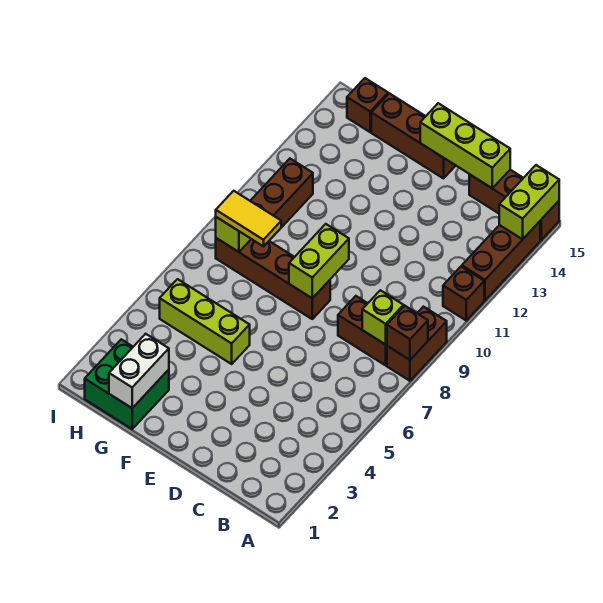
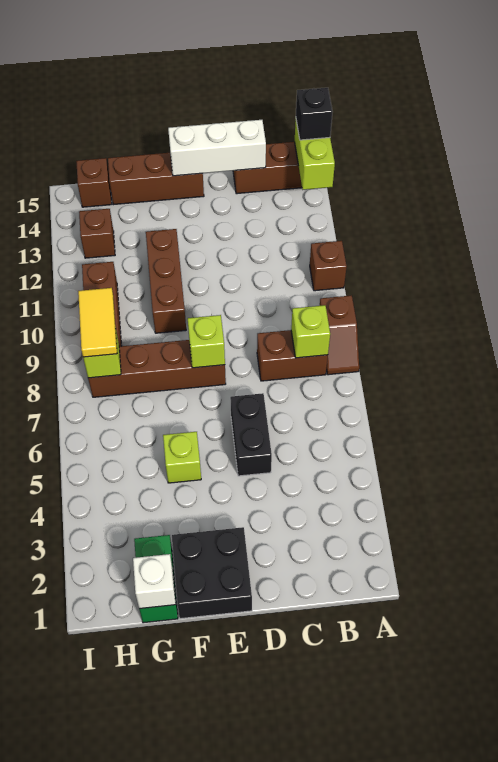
brown brick A8:A9 level 1 -> brown slope A8:A9 level 1 top 9
brown brick A8 level 2 -> brown brick H13 level 1
brown brick A12:A14 level 1 -> brown brick F10:F12 level 1
none -> black brick A15 level 3
lime brick C15:E15 level 2 -> white brick C15:E15 level 2
none -> black brick D5:D6 level 1
none -> black brick E1:F2 level 1
lime brick E8:E9 level 2 -> lime brick E8 level 2
lime brick F5:H5 level 1 -> lime brick F5 level 1
green brick G1:H2 level 1 -> green brick G1:G2 level 1
white brick G1:G2 level 2 -> white brick G1 level 2
yellow tile G8:H8 level 3 -> yellow tile H8:H9 level 3

